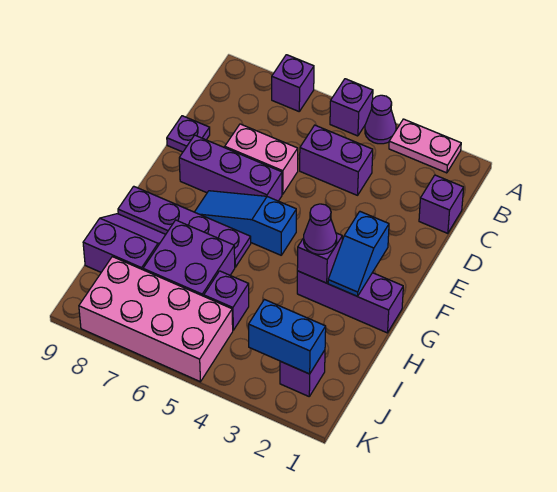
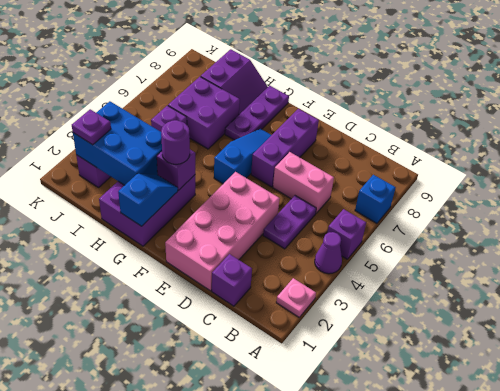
pink plate A2:A3 level 1 -> pink plate A2 level 1
purple brick A7 level 1 -> blue brick A7 level 1
purple brick C4:C5 level 1 -> purple plate C4:C5 level 1
pink brick D6:D7 level 1 -> pink brick C6:D6 level 1
purple plate D9 level 1 -> purple plate J2 level 3
blue slope F2:G2 level 2 top F -> blue slope G1:G2 level 2 top 1
purple brick G1:G3 level 1 -> purple brick G1:H3 level 1
purple cone G3 level 3 -> purple round brick G3 level 3
purple plate G6:G9 level 1 -> purple plate G7:G9 level 1
blue brick J2:J3 level 2 -> blue brick H2:J3 level 2
pink brick J5:K8 level 1 -> pink brick D1:E4 level 1

